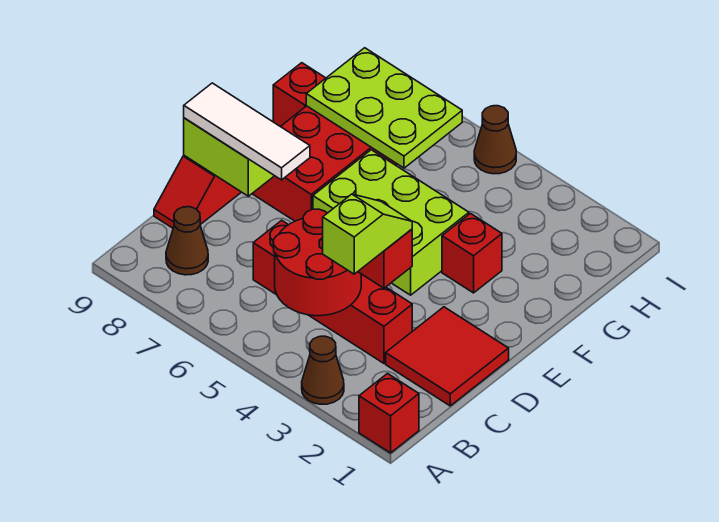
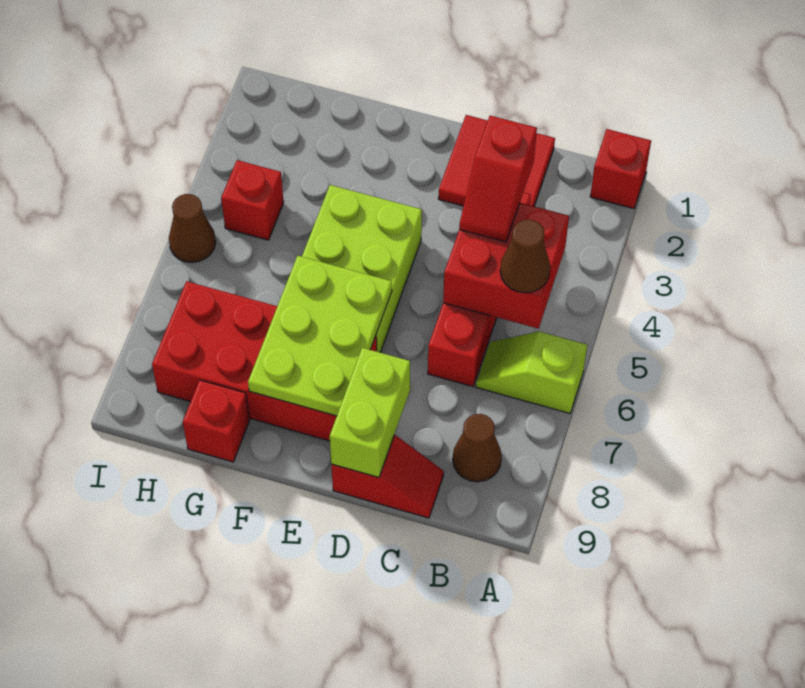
brown cone A3 level 1 -> brown cone B5 level 3
lime slope B3:C3 level 4 top B -> lime slope A6:B6 level 1 top A
red round brick B4:C5 level 2 -> red brick B4:C5 level 2
white tile D7:D9 level 3 -> none
red brick F3 level 1 -> red brick H4 level 1
lime plate G6:H8 level 2 -> lime plate E6:F8 level 2

